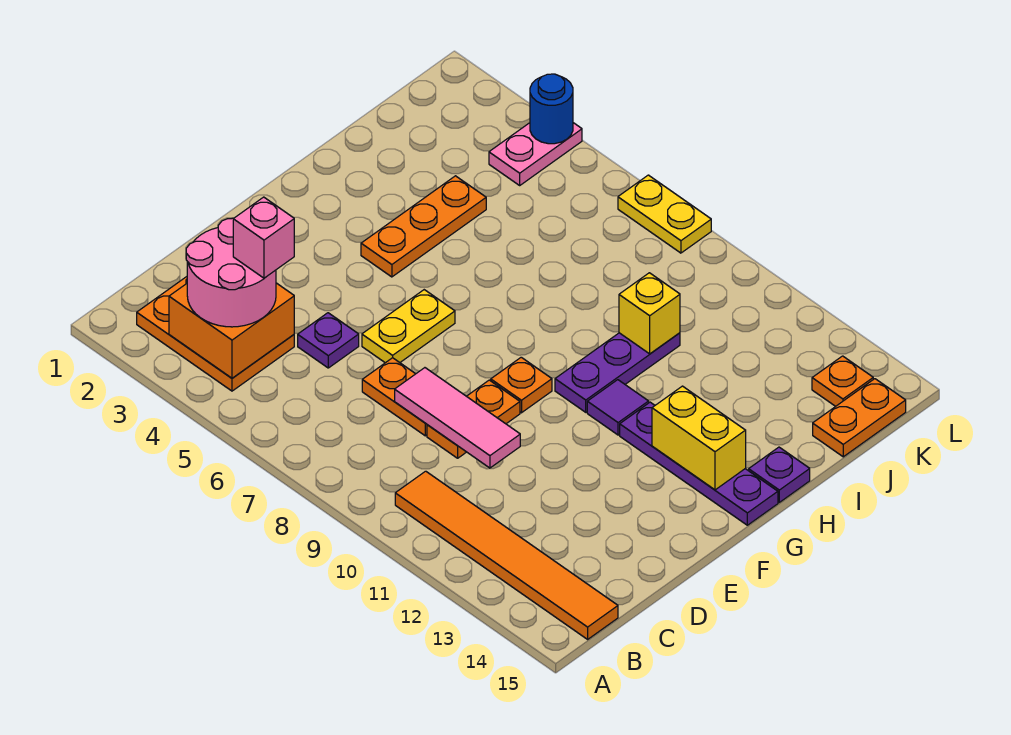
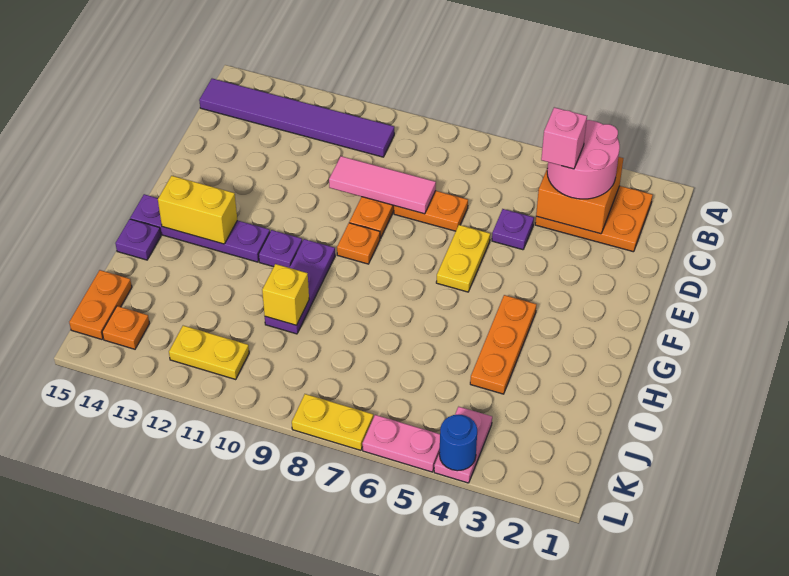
orange tile B10:B15 level 1 -> purple tile B10:B15 level 1
purple tile G11 level 1 -> purple plate G11 level 1
none -> yellow plate K11:K12 level 1
none -> pink plate L5:L6 level 1

